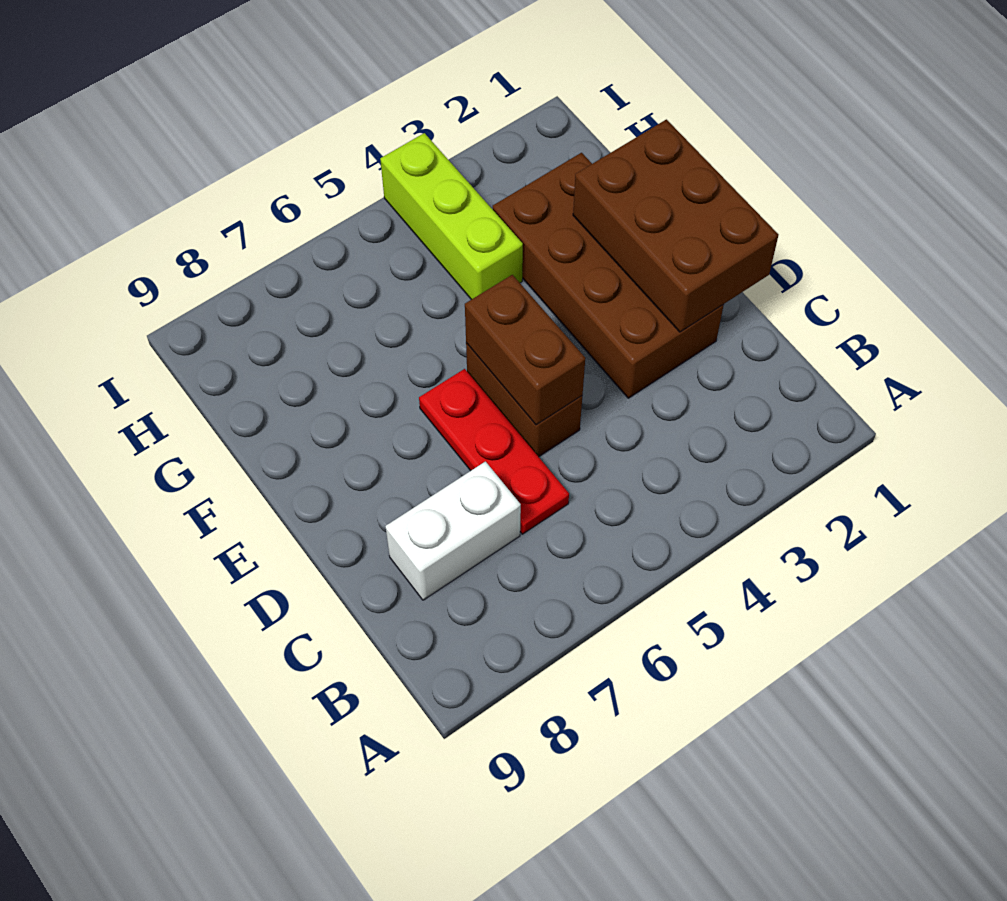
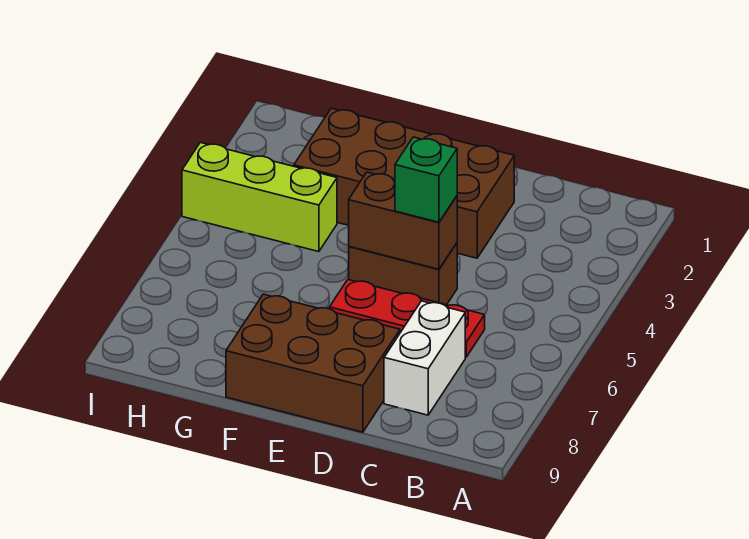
brown brick D1:F2 level 2 -> brown brick D8:F9 level 1
none -> green brick D5 level 3

